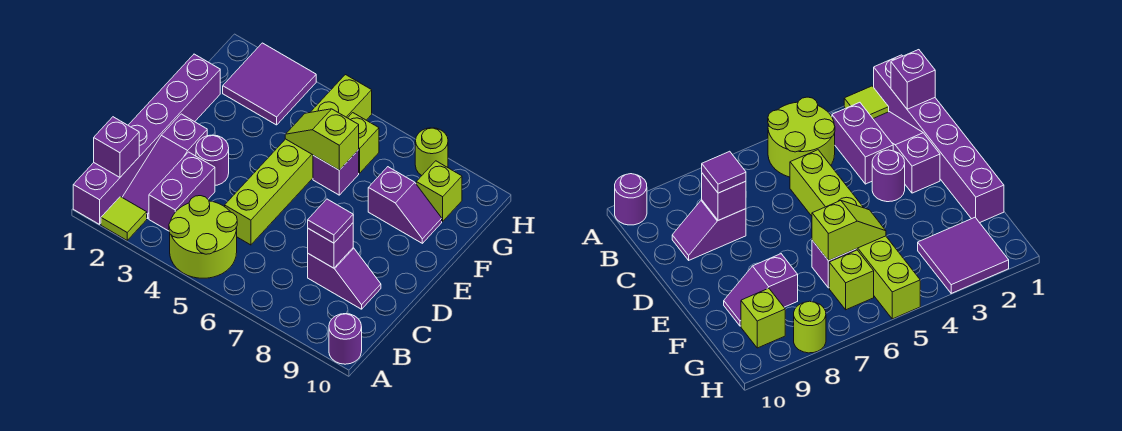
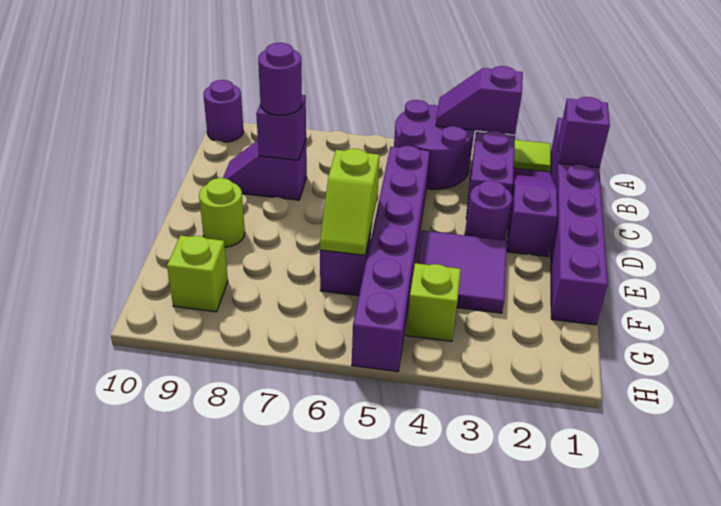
lime round brick A4:B5 level 1 -> purple round brick A4:B5 level 1
lime brick C5:H5 level 1 -> purple brick C5:H5 level 1
purple tile C8 level 3 -> purple round brick C8 level 3
lime slope F5:F6 level 2 top 6 -> lime slope E6:F6 level 2 top E
purple slope F8:F9 level 1 top 8 -> purple slope A3:A4 level 2 top 3
purple tile G2:H3 level 1 -> purple tile E3:F4 level 1
lime brick G6 level 1 -> lime brick G4 level 1
lime round brick H8 level 1 -> lime round brick E9 level 1

